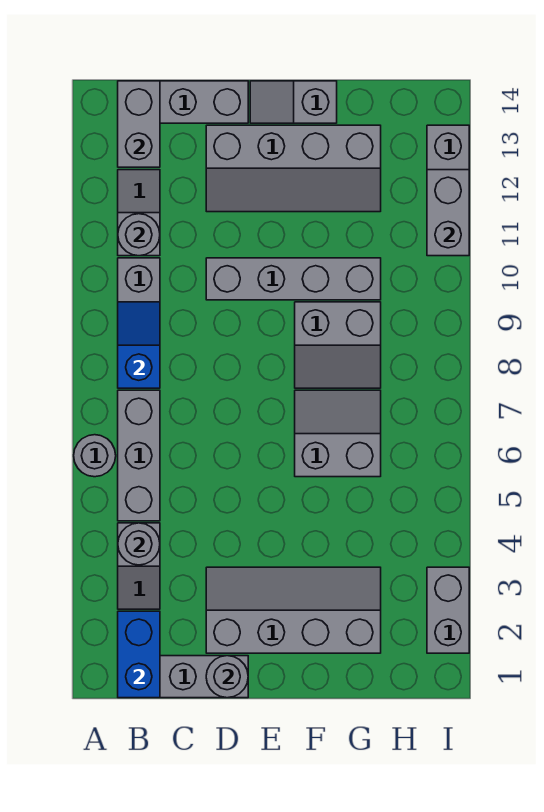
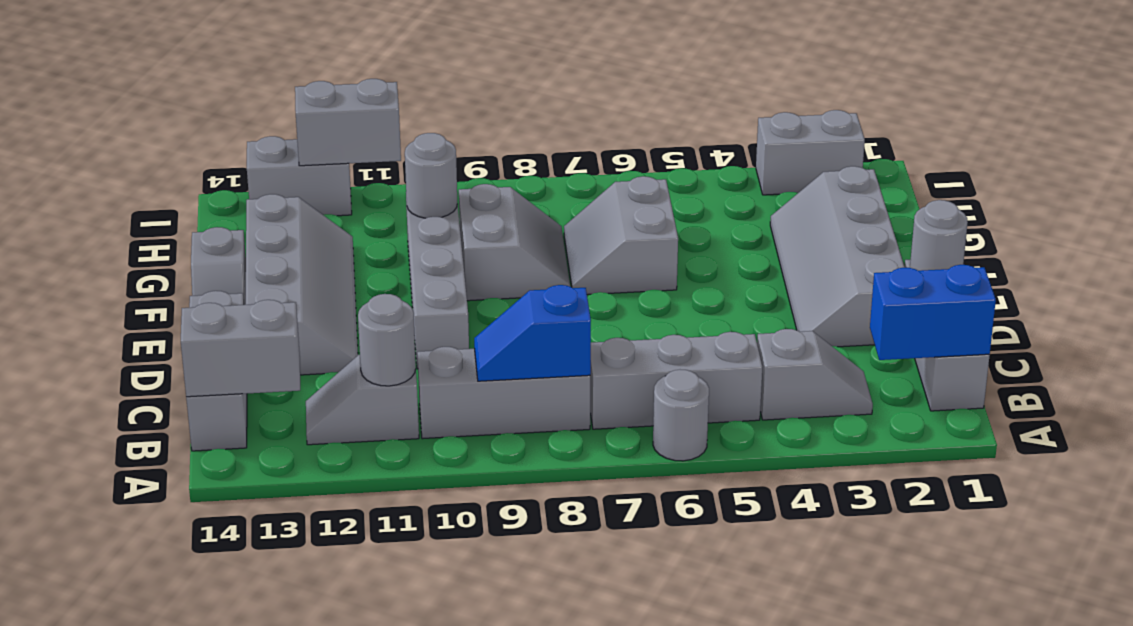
grey round brick B4 level 2 -> grey round brick G10 level 2

